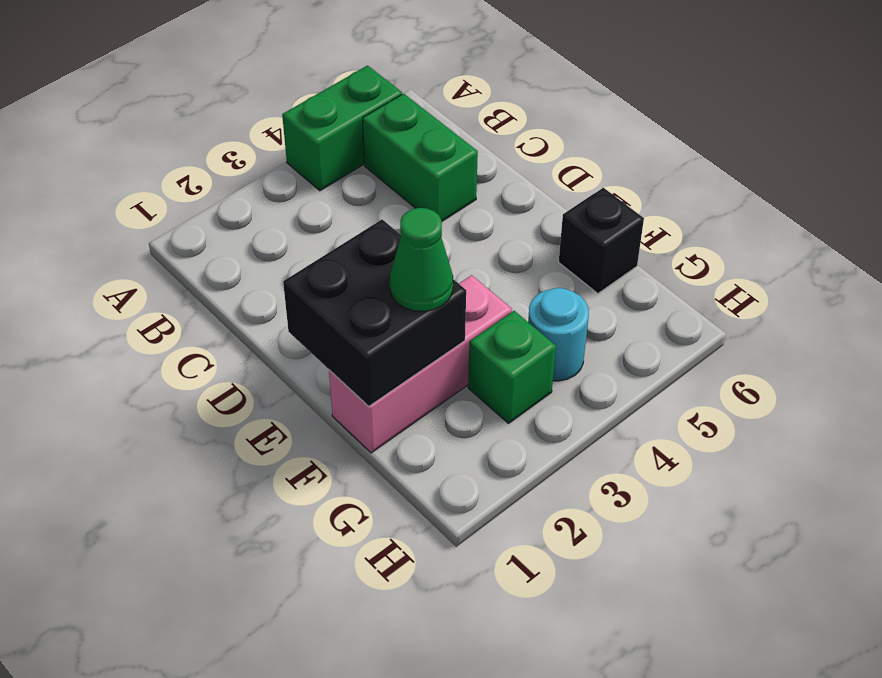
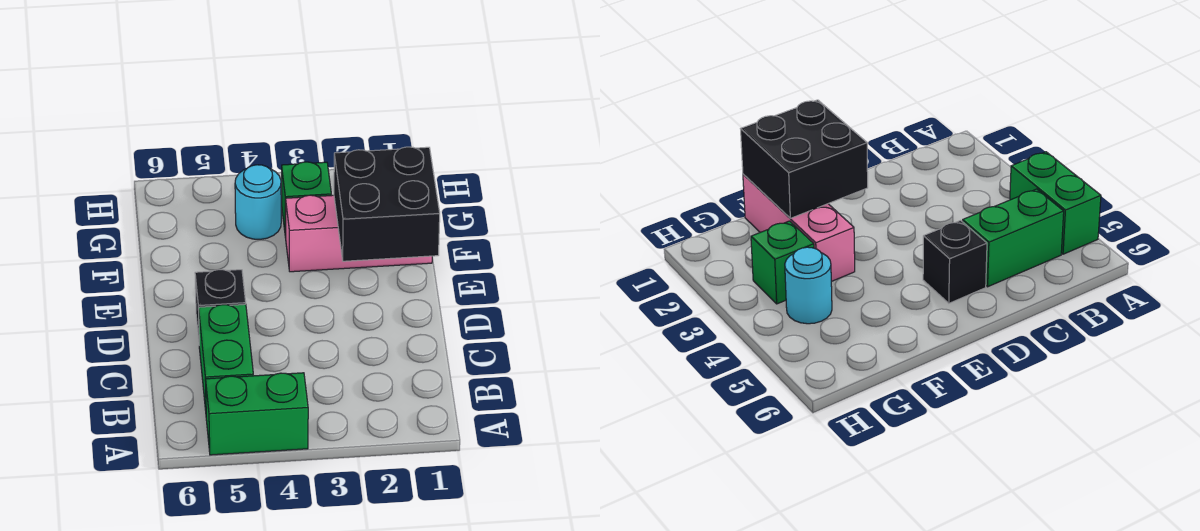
green cone F2 level 3 -> none
black brick F6 level 1 -> black brick D5 level 1

